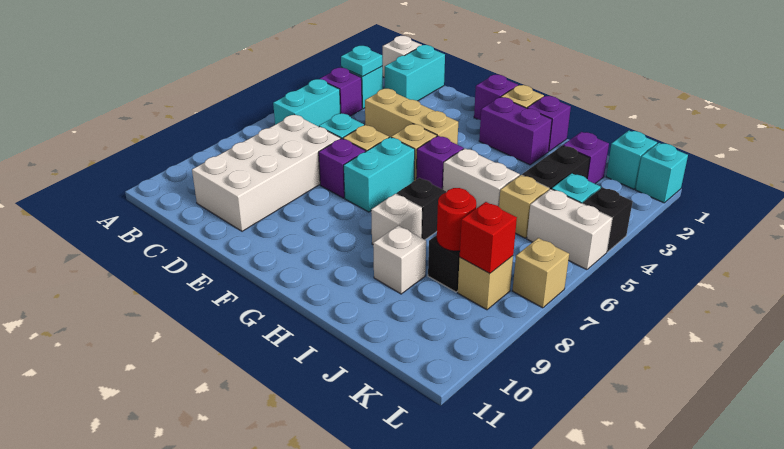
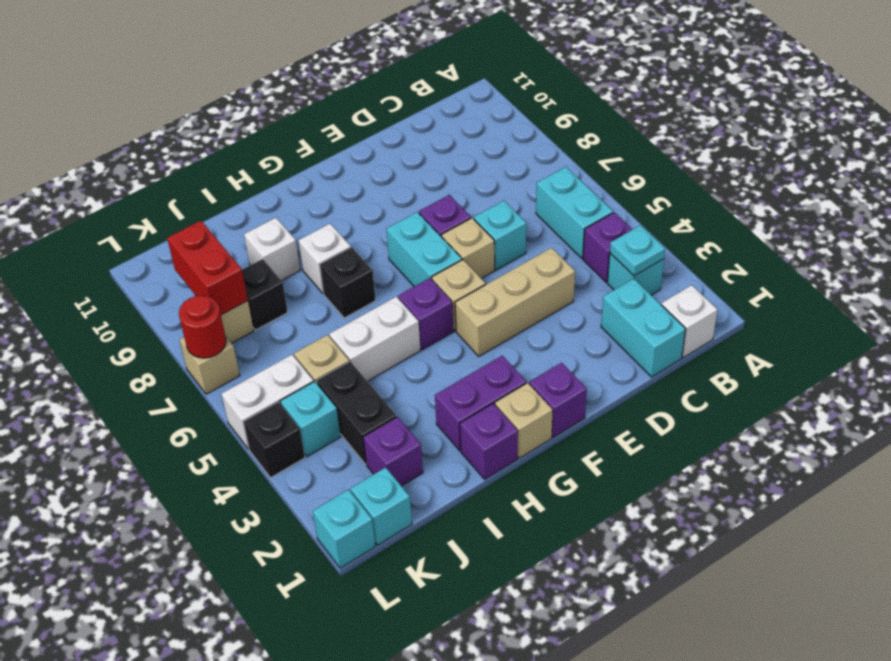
white brick C7:D10 level 1 -> none
red round brick J8 level 2 -> red round brick L7 level 2
red brick K8 level 2 -> red brick K8:K9 level 2

